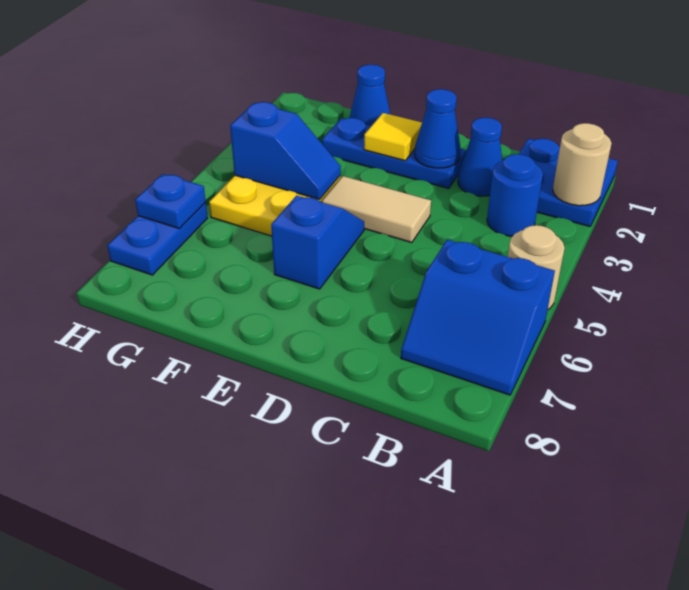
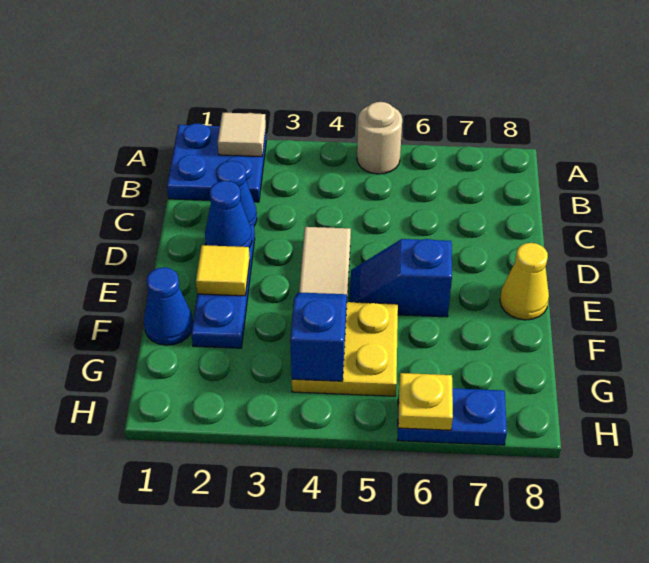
tan round brick A2 level 2 -> tan tile A2 level 2
blue slope A6:B7 level 1 top 6 -> none
blue round brick B3 level 1 -> none
none -> yellow cone E8 level 1
blue plate H6 level 2 -> yellow plate H6 level 2

